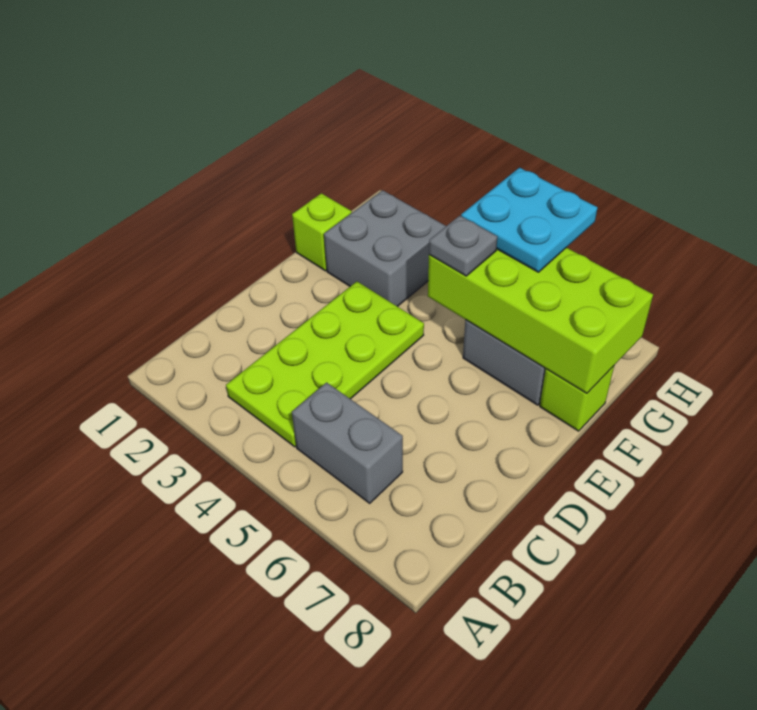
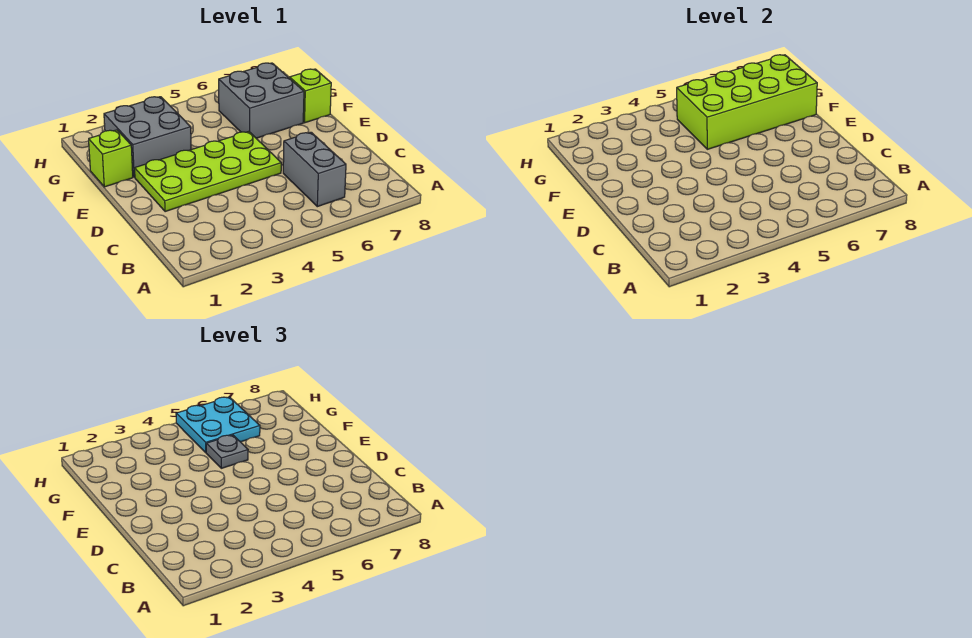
lime plate B3:E4 level 1 -> lime plate D2:E5 level 1
grey brick B5:B6 level 1 -> grey brick B6:C6 level 1

